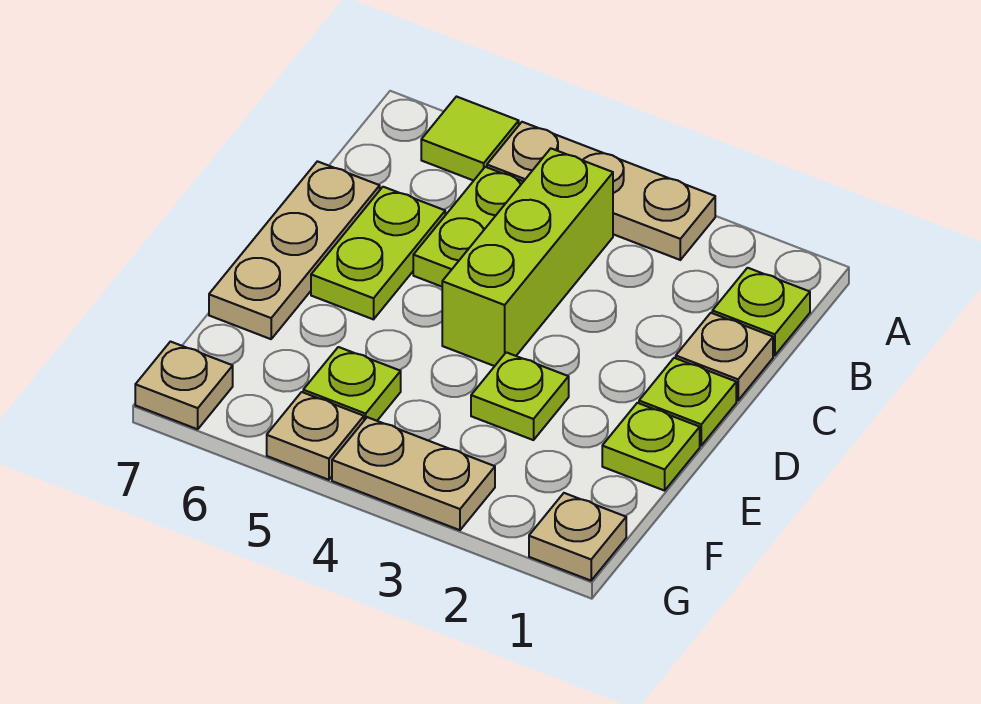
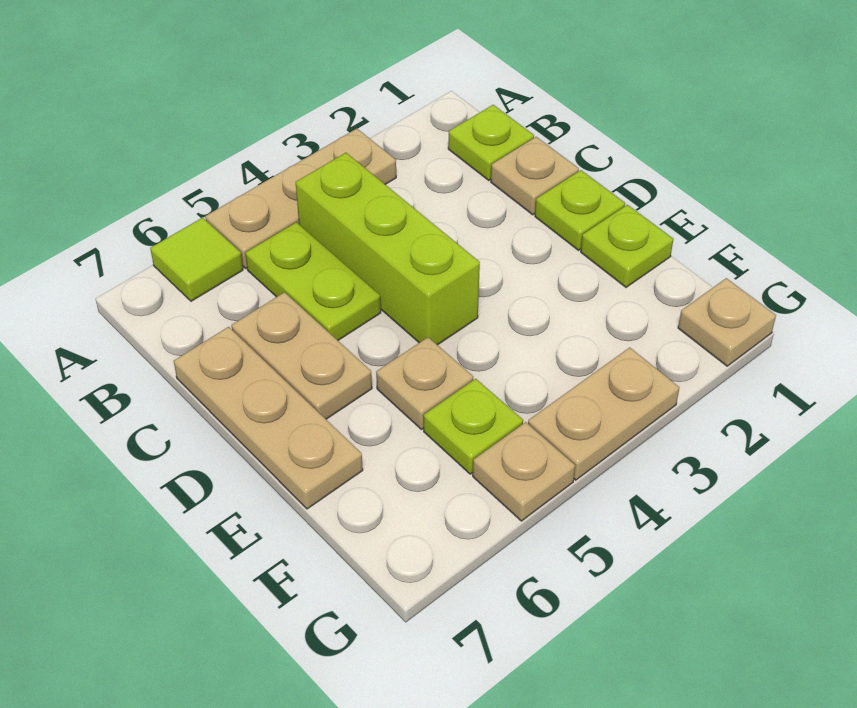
lime plate C6:D6 level 1 -> tan plate C6:D6 level 1
lime plate E3 level 1 -> none
tan plate G7 level 1 -> tan plate E5 level 1

